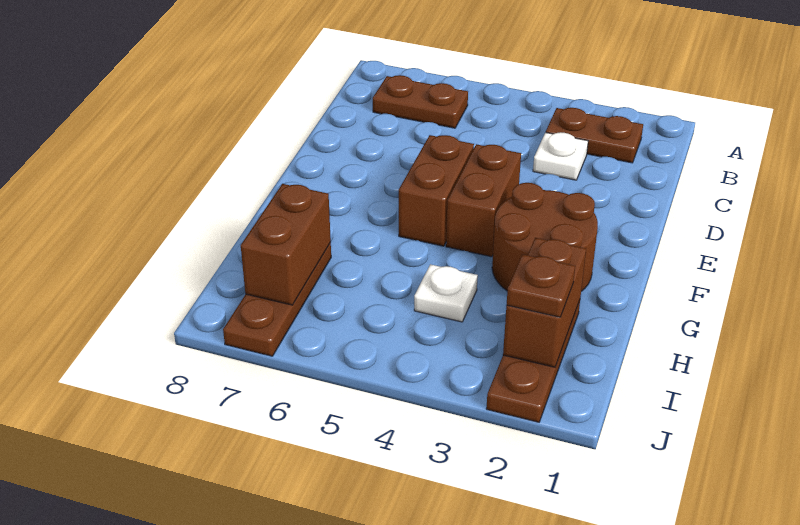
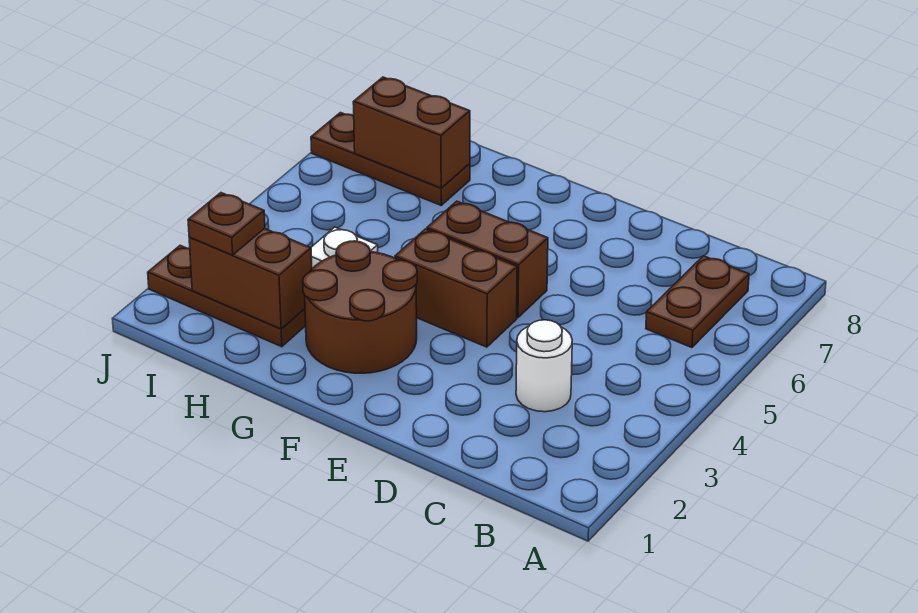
brown plate B2:B3 level 1 -> none
white plate C3 level 1 -> white round brick C3 level 1

